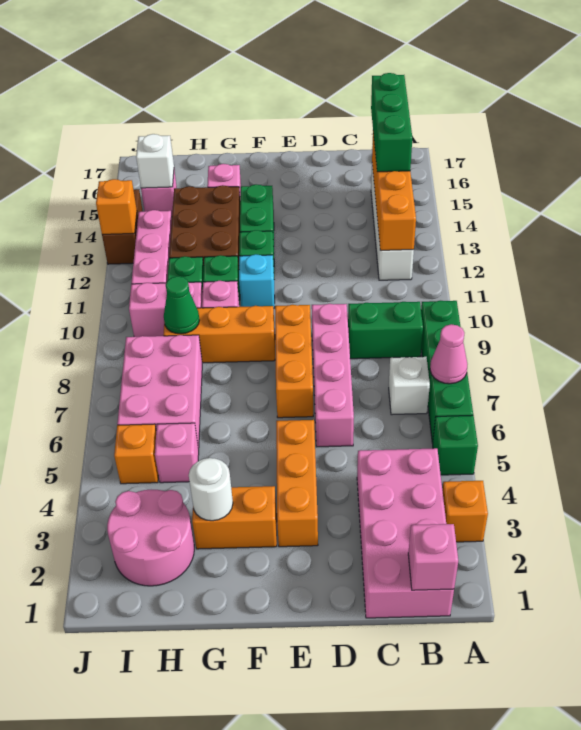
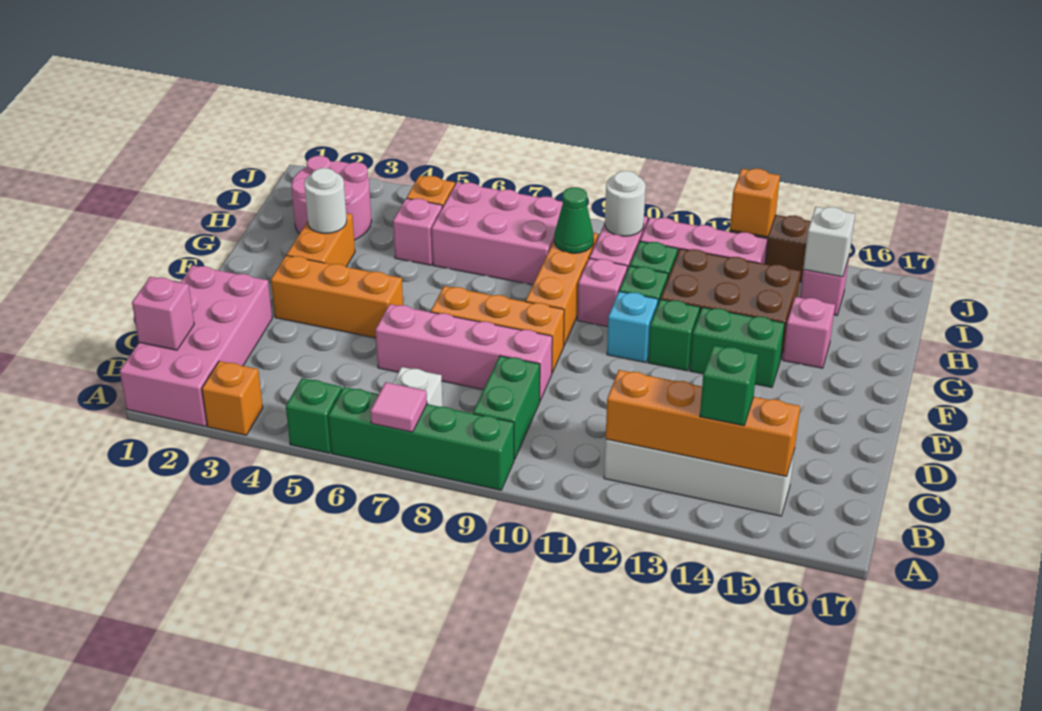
pink cone A7 level 2 -> pink tile A7 level 2
pink brick B1:C4 level 1 -> pink brick A1:D2 level 1
green brick B14:B16 level 3 -> green brick B14 level 3
none -> white round brick I10 level 2

